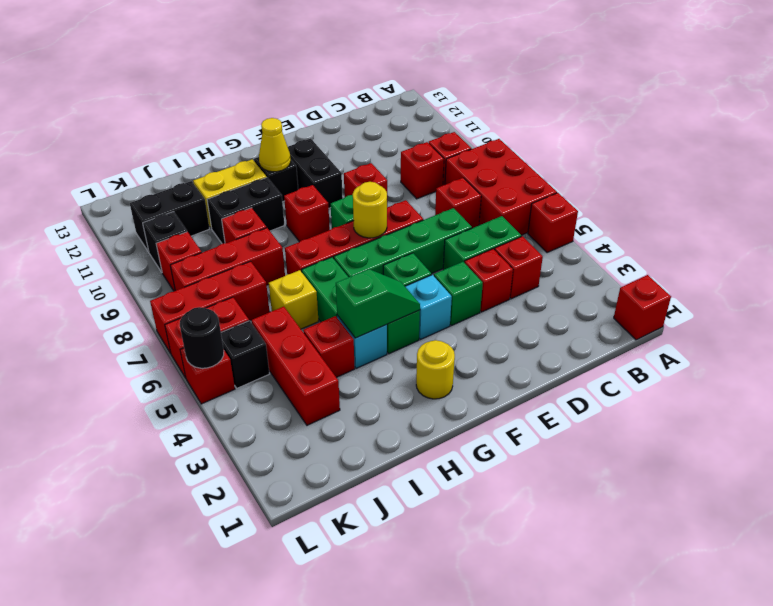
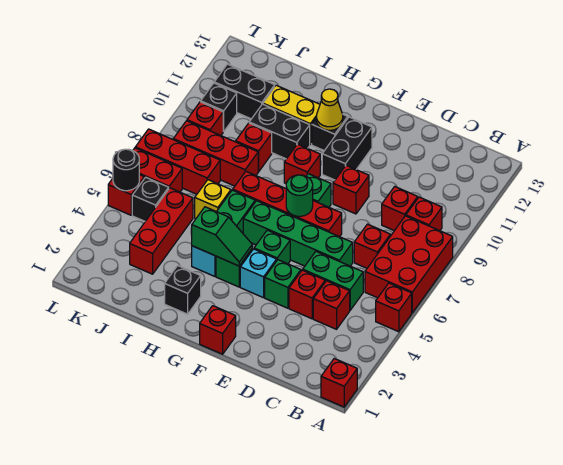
yellow round brick F7 level 2 -> green round brick F7 level 2
yellow round brick G2 level 1 -> none
none -> black brick H2 level 1
red brick I4 level 1 -> red brick F1 level 1

